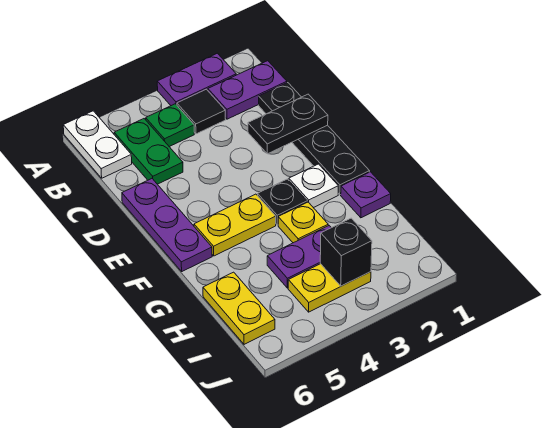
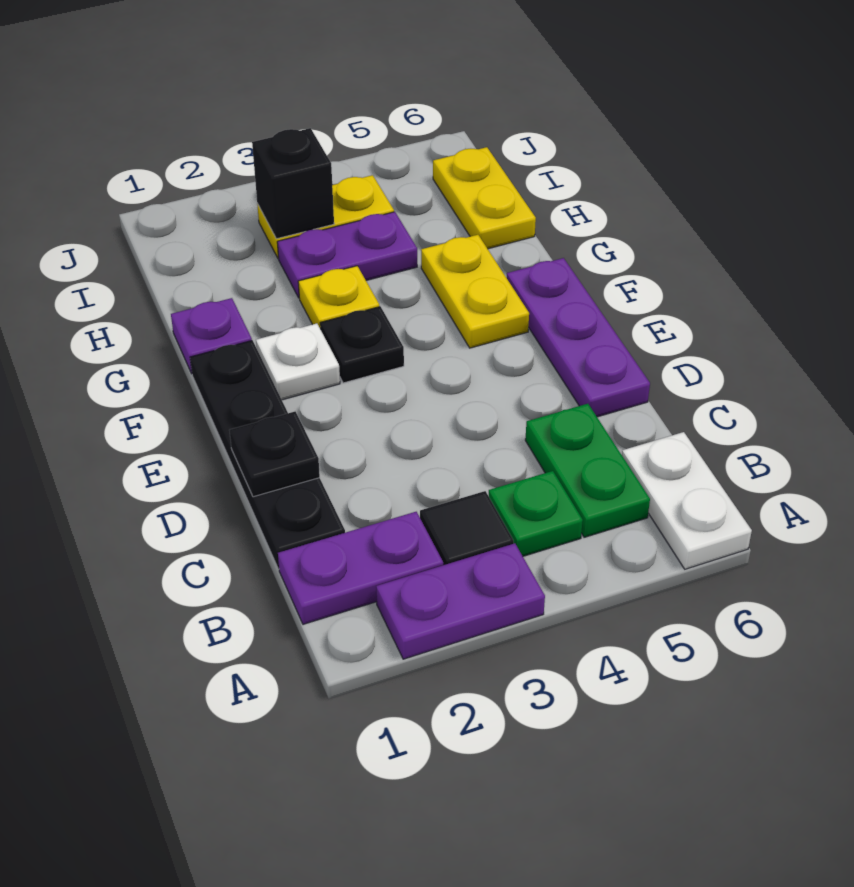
black plate D1:D2 level 2 -> black plate D1 level 2
yellow plate F4:F5 level 1 -> yellow plate F5:G5 level 1

